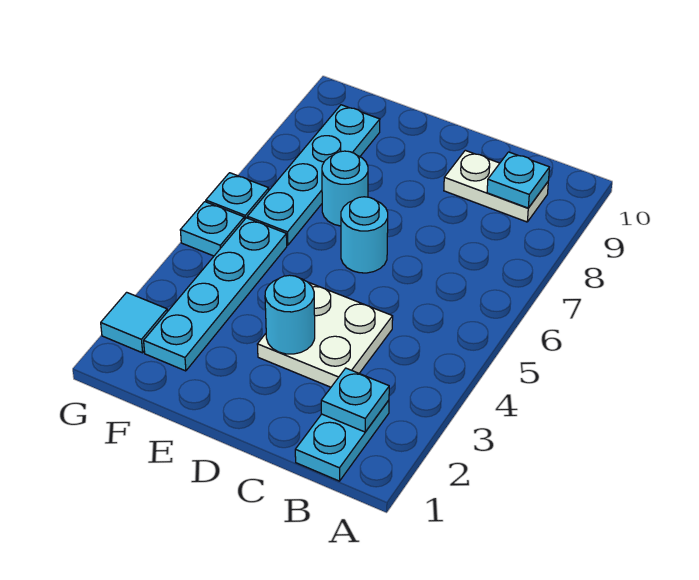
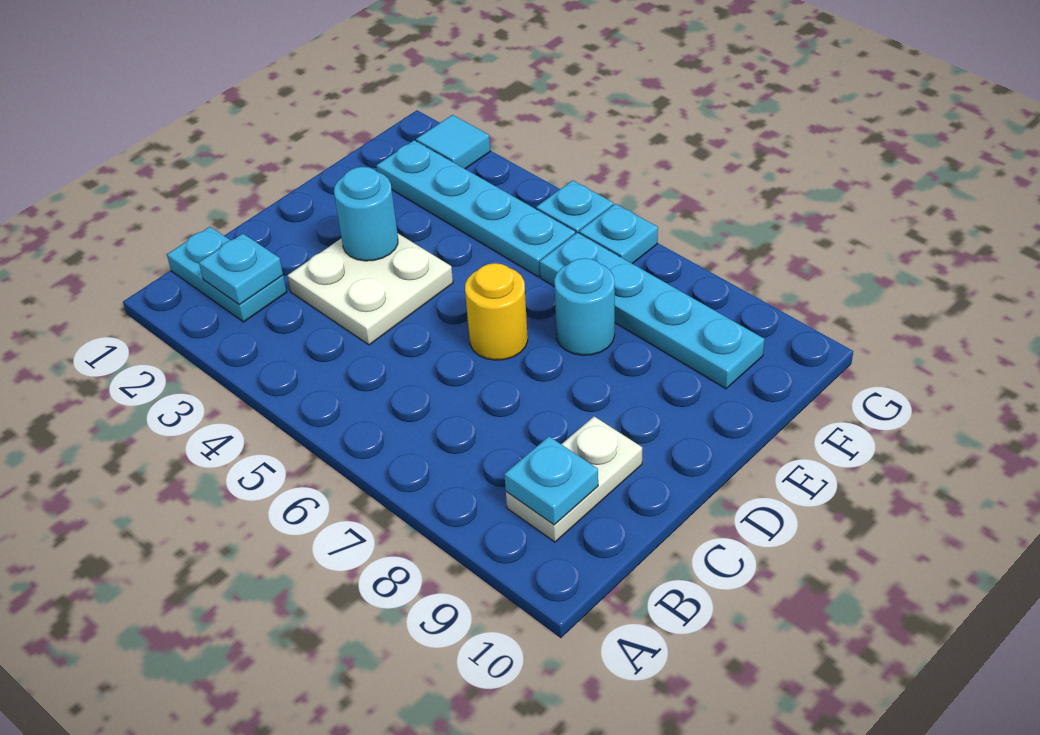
cyan round brick D6 level 1 -> yellow round brick D6 level 1

